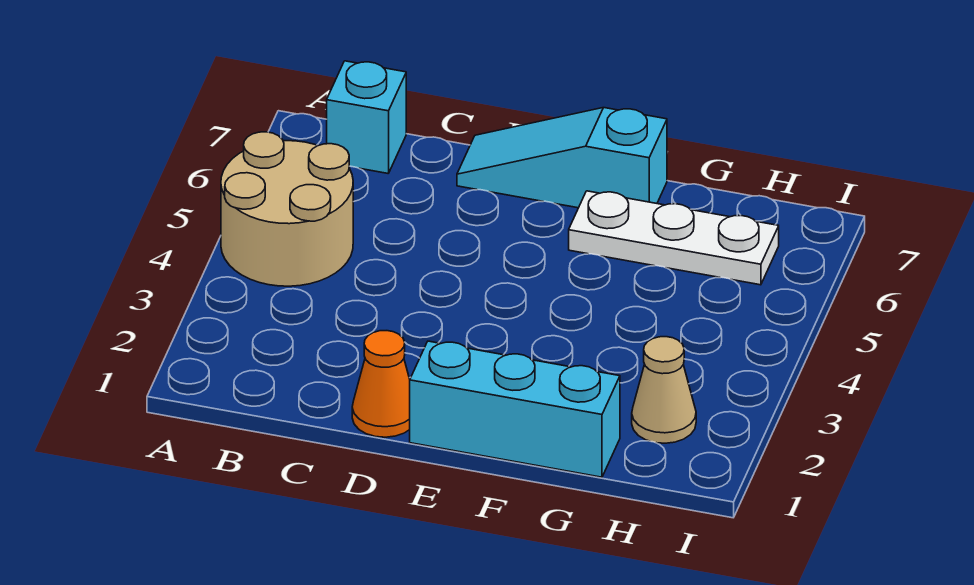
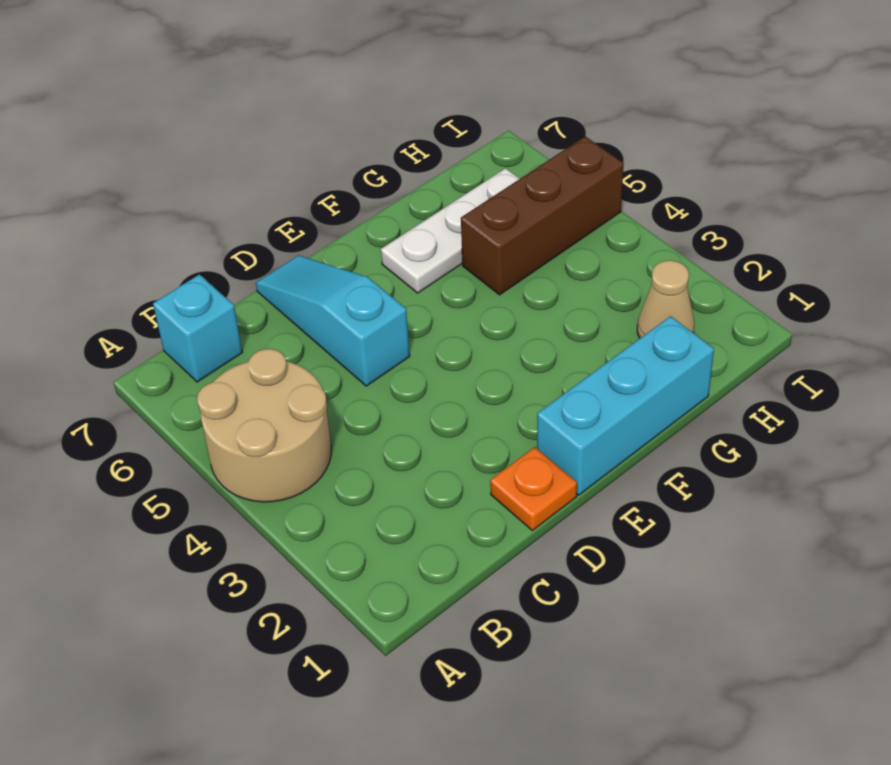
orange cone D1 level 1 -> orange plate D1 level 1
cyan slope D7:F7 level 1 top F -> cyan slope D5:D7 level 1 top 5
none -> brown brick G5:I5 level 1

